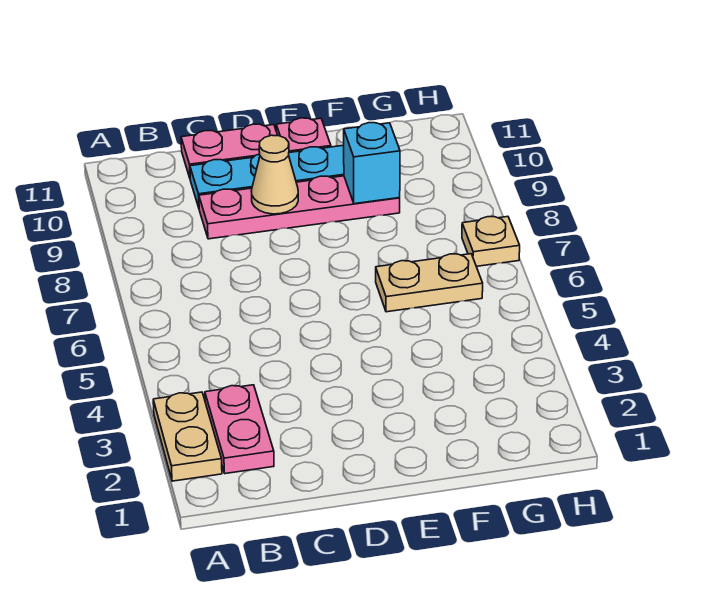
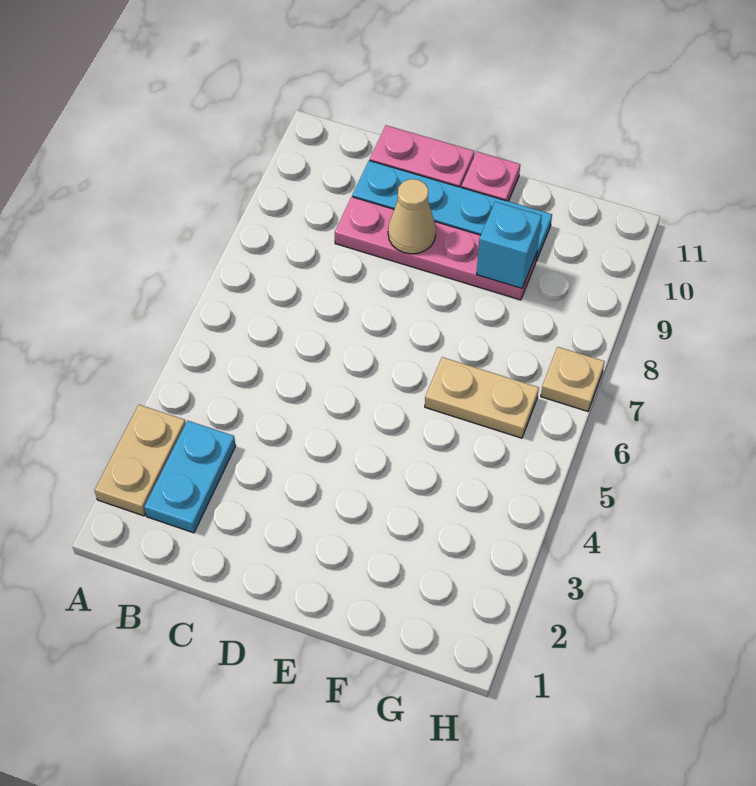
pink plate B2:B3 level 1 -> cyan plate B2:B3 level 1

